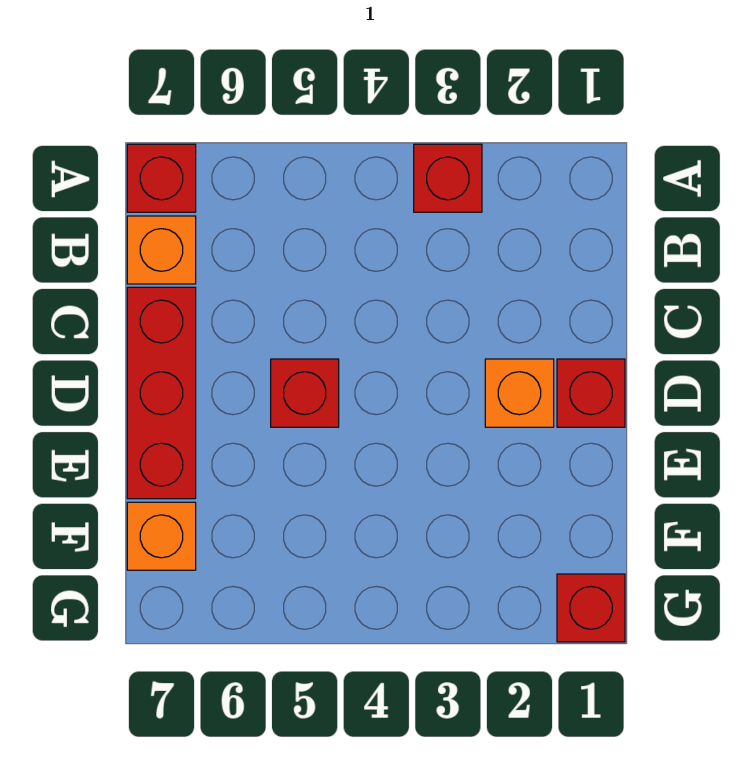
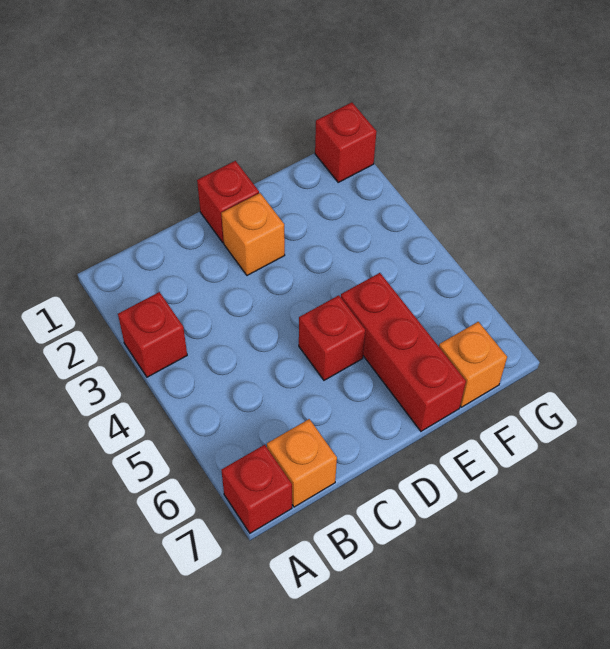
red brick C7:E7 level 1 -> red brick E5:E7 level 1

